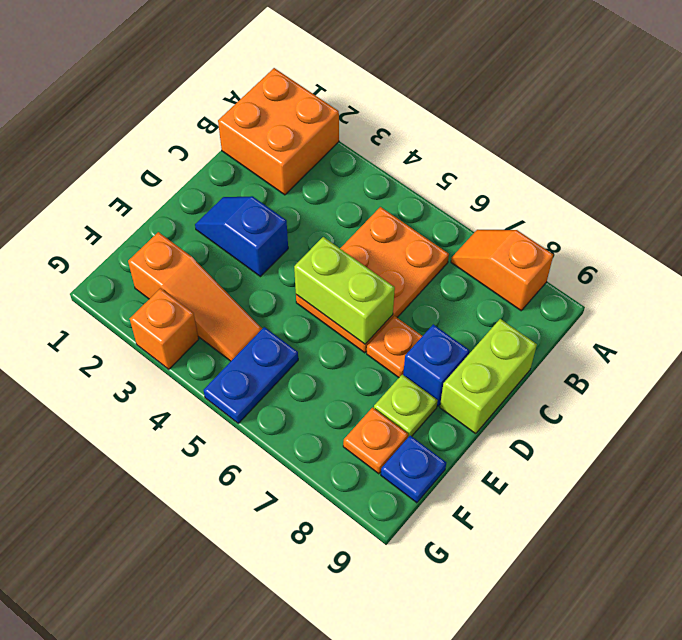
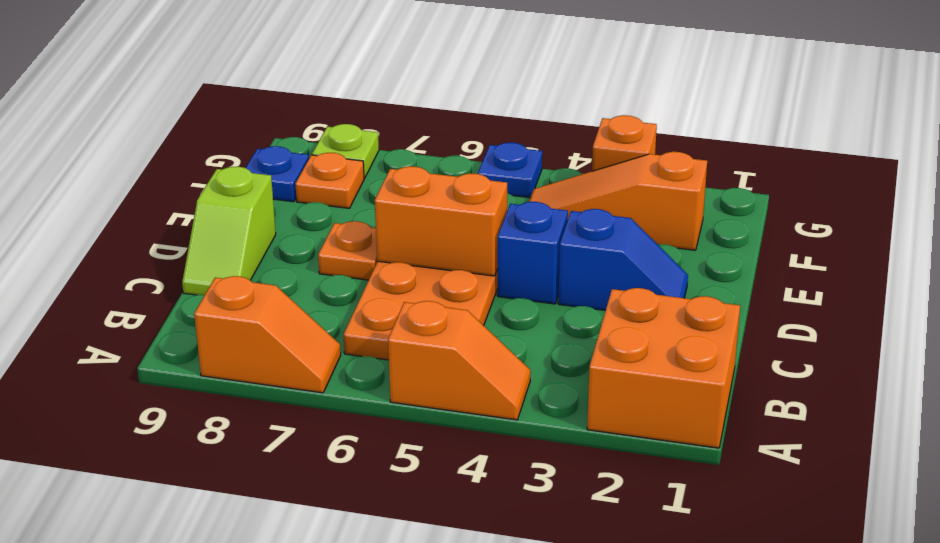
none -> orange slope A4:A5 level 1 top 5
lime brick C9:D9 level 1 -> lime slope C9:D9 level 1 top D
lime brick D5:D6 level 2 -> orange brick D5:D6 level 2
blue brick D8 level 1 -> blue brick D4 level 1
lime plate E8 level 1 -> lime plate G8 level 1
blue plate F5:G5 level 1 -> blue plate G5 level 1

